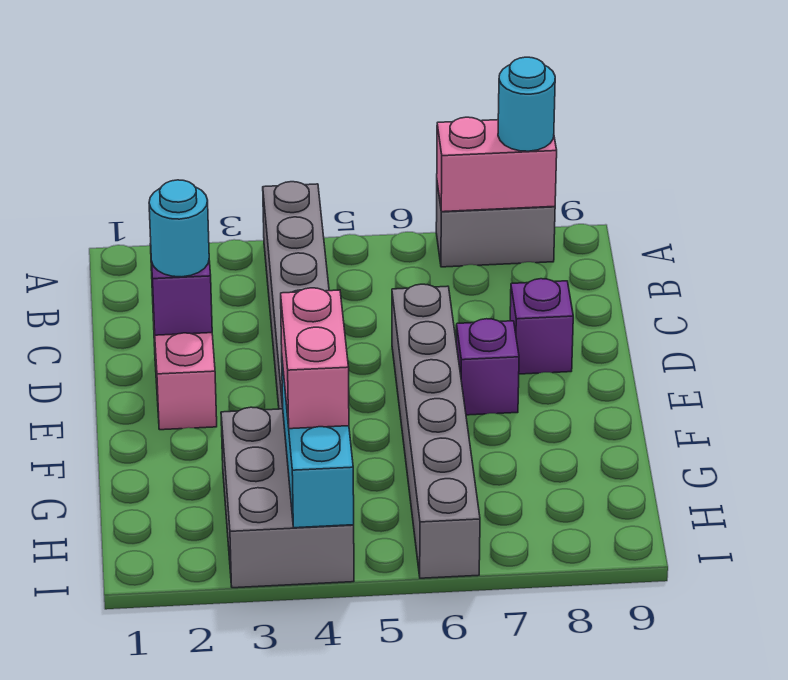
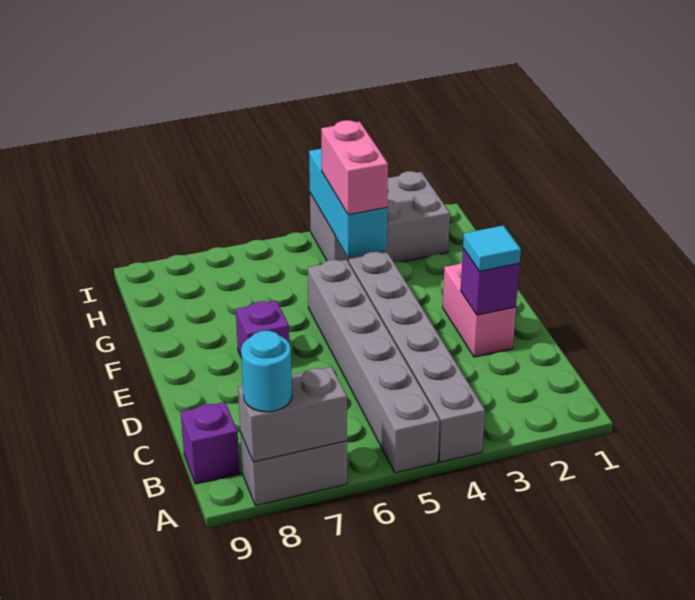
pink brick A7:A8 level 2 -> grey brick A7:A8 level 2
cyan round brick D2 level 3 -> cyan tile D2 level 3
grey brick D6:I6 level 1 -> grey brick A5:F5 level 1
purple brick D8 level 1 -> purple brick B9 level 1
grey brick G3:I4 level 1 -> grey brick H2:I4 level 1

